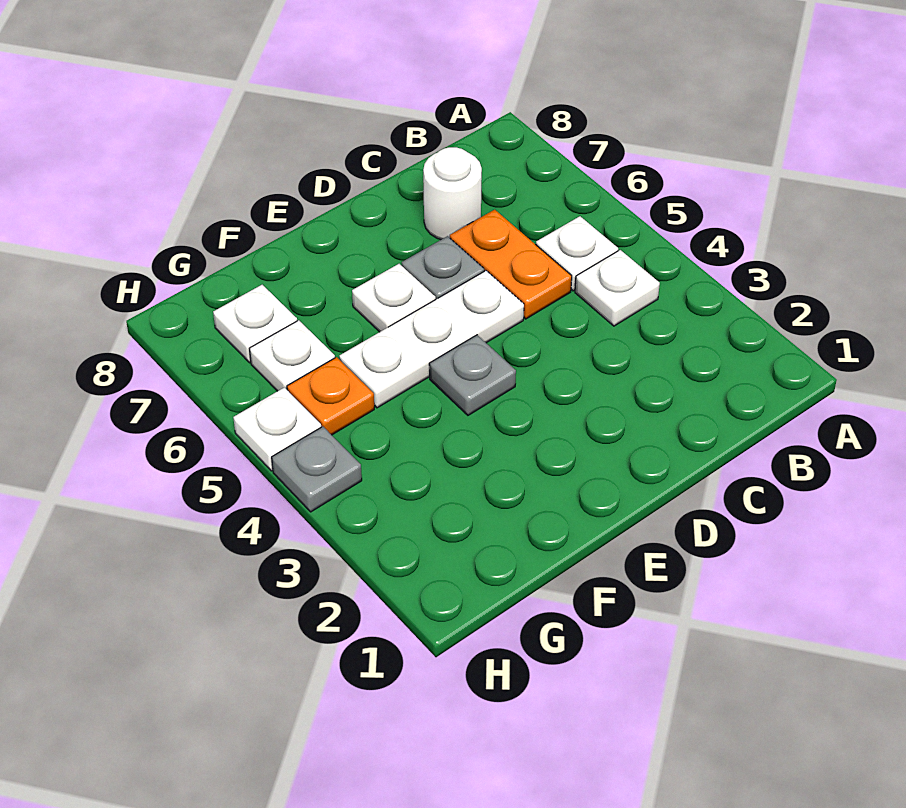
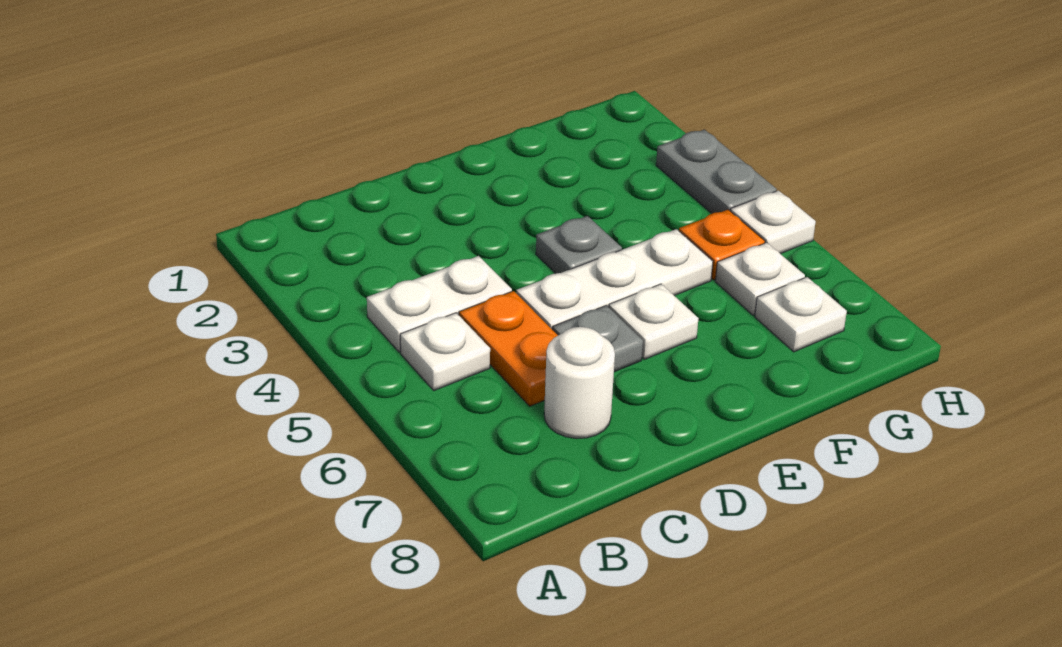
white plate B4 level 1 -> white plate B4:C4 level 1
grey plate H4 level 1 -> grey plate H3:H4 level 1

